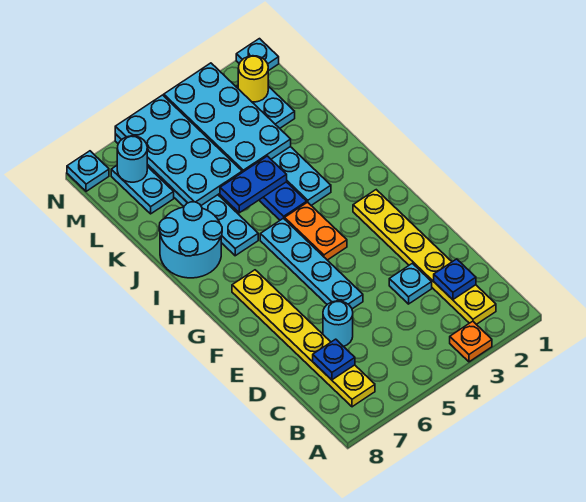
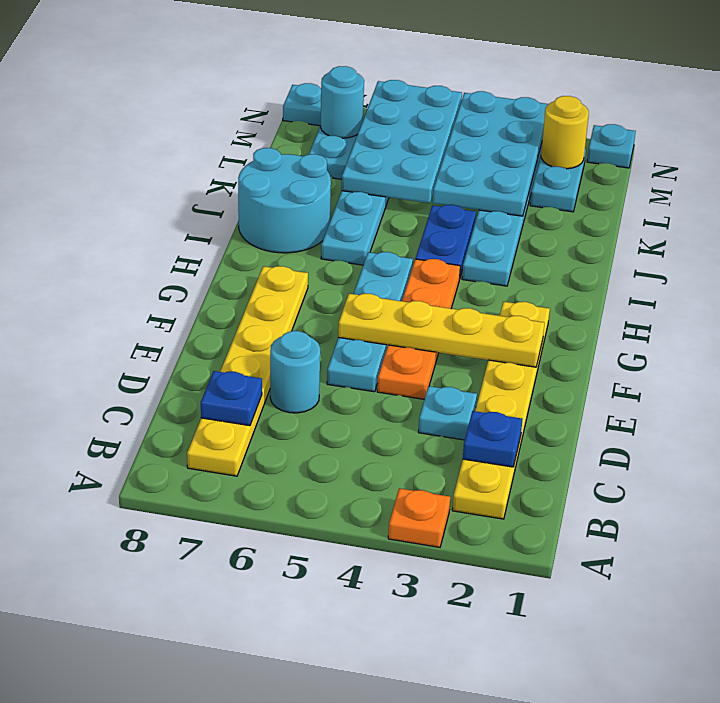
none -> yellow plate F2:F5 level 2
orange plate G4:H4 level 1 -> orange plate E4:H4 level 1
blue plate J4:J5 level 2 -> none

